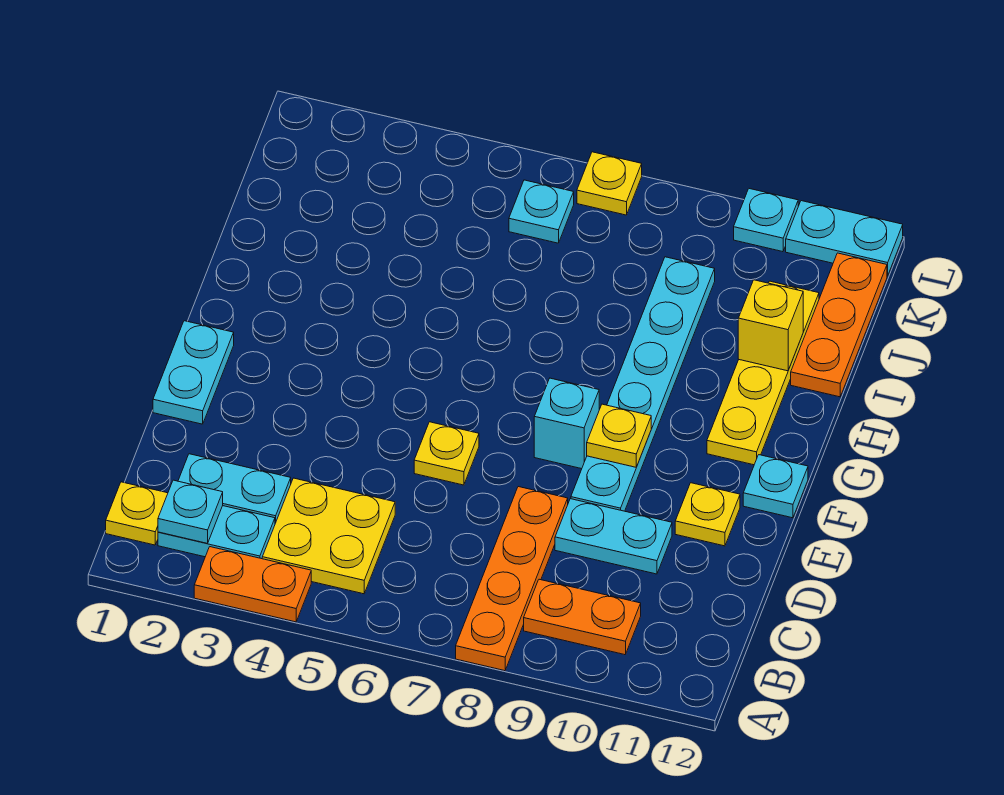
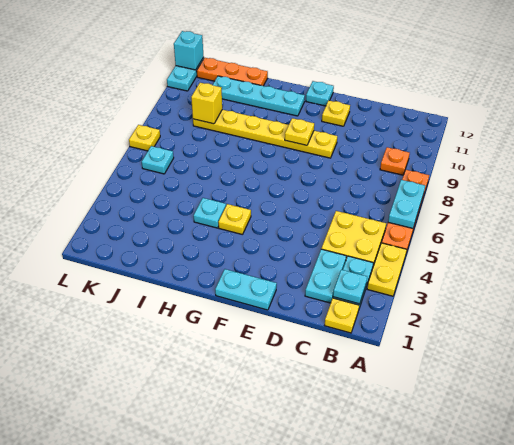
orange plate A3:A4 level 1 -> yellow plate A3:A4 level 1
orange plate A8:D8 level 1 -> orange plate A5:A8 level 1
orange plate B9:B10 level 1 -> orange plate B9 level 1
cyan plate D9:D10 level 1 -> cyan plate A6:A7 level 2
yellow plate E6 level 1 -> yellow plate G4 level 1
cyan plate E9:J9 level 1 -> yellow plate E9:J9 level 1
cyan brick F8 level 1 -> cyan brick L12 level 2
yellow plate G11:J11 level 1 -> cyan plate G11:J11 level 1
yellow brick I11 level 2 -> yellow brick J9 level 2
cyan plate L10 level 1 -> cyan plate H4 level 1

